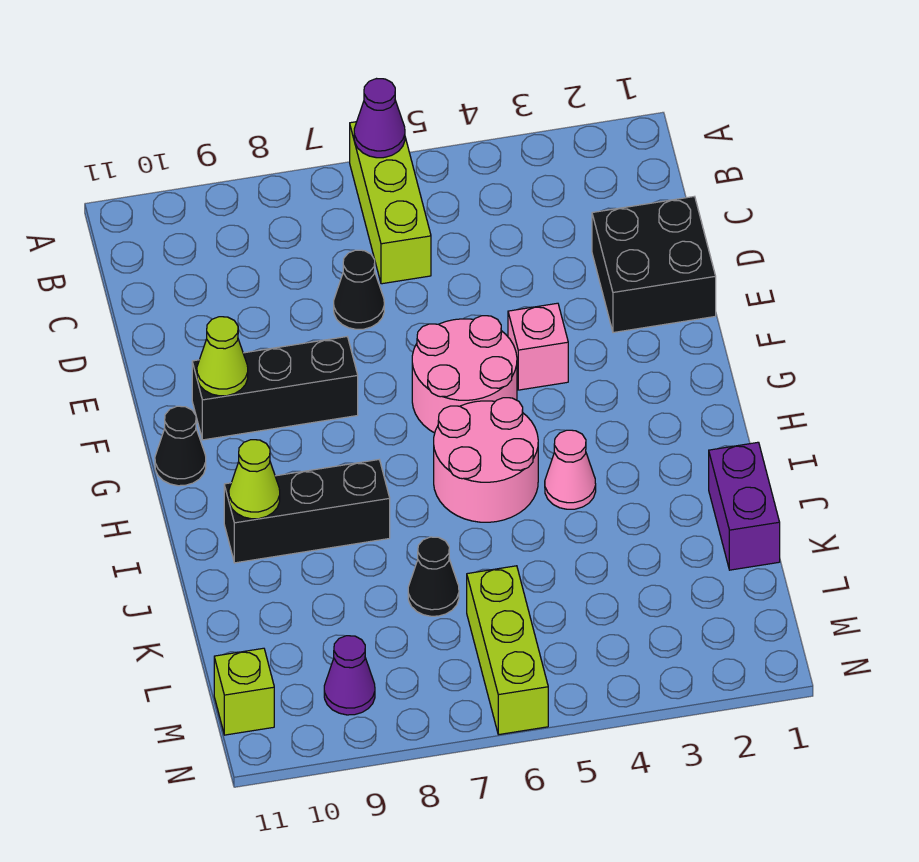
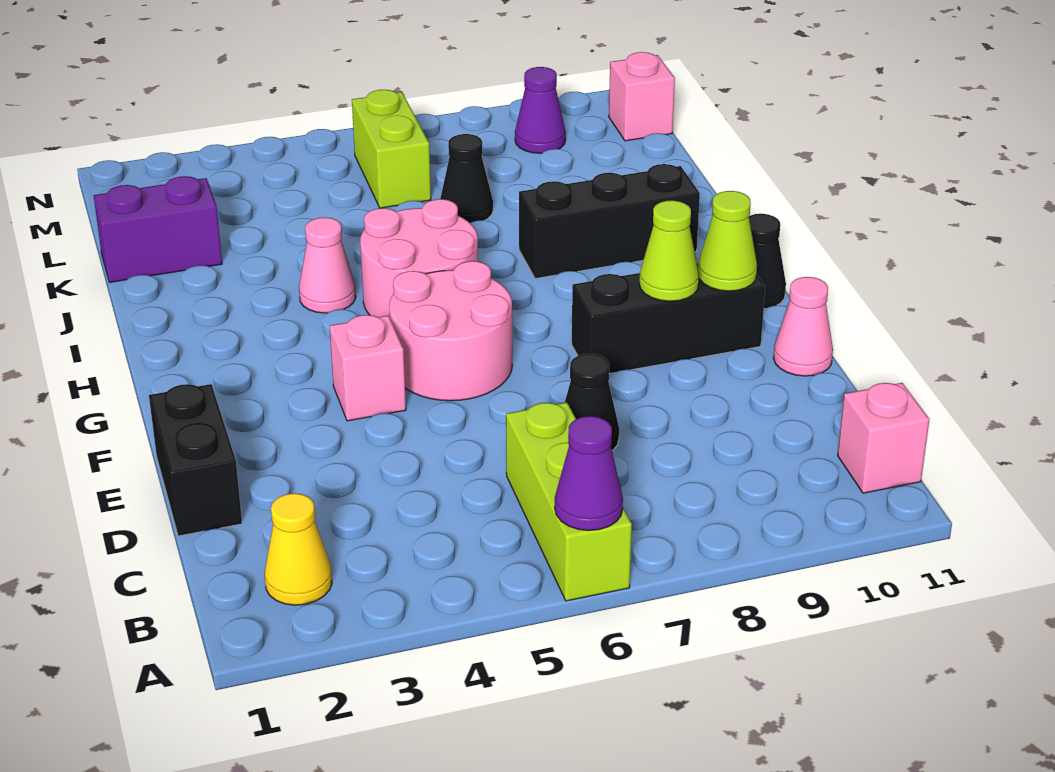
none -> yellow cone B2 level 1
none -> pink brick B11 level 1
black brick D1:E2 level 1 -> black brick D1:E1 level 1
none -> pink cone E11 level 1
lime cone I10 level 2 -> lime cone F9 level 2
purple brick J1:K1 level 1 -> purple brick K1:K2 level 1
lime brick L6:N6 level 1 -> lime brick L6:M6 level 1
lime brick M11 level 1 -> pink brick M11 level 1

